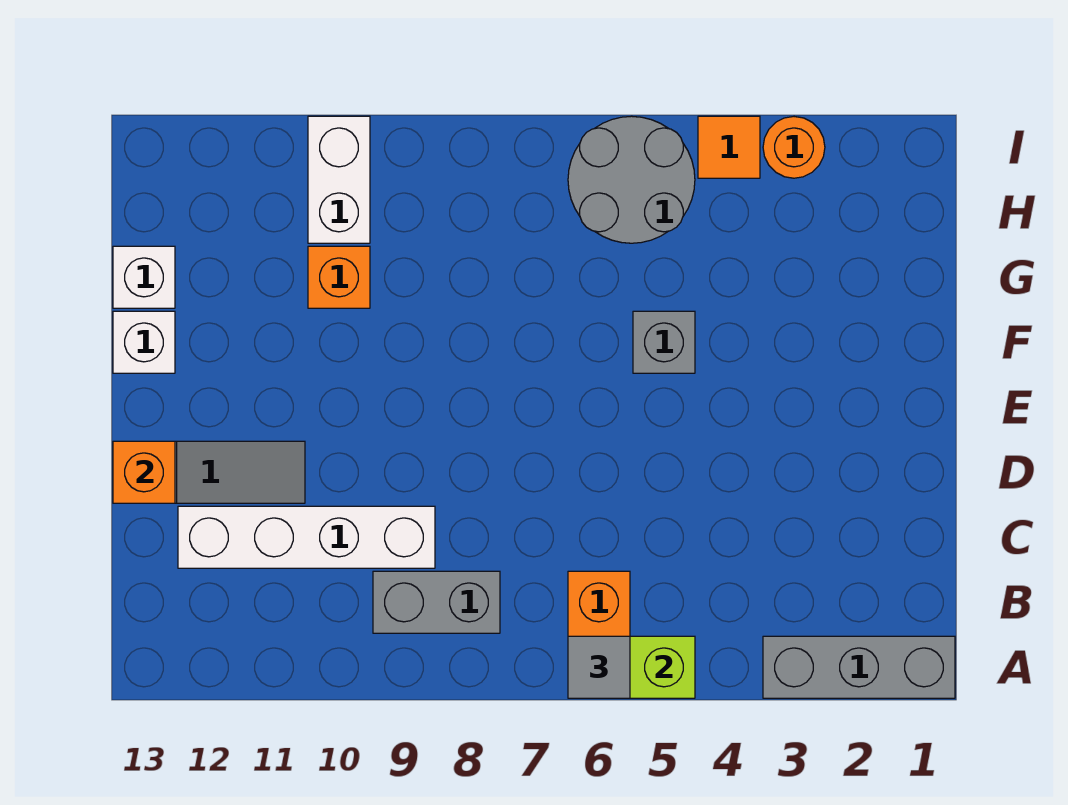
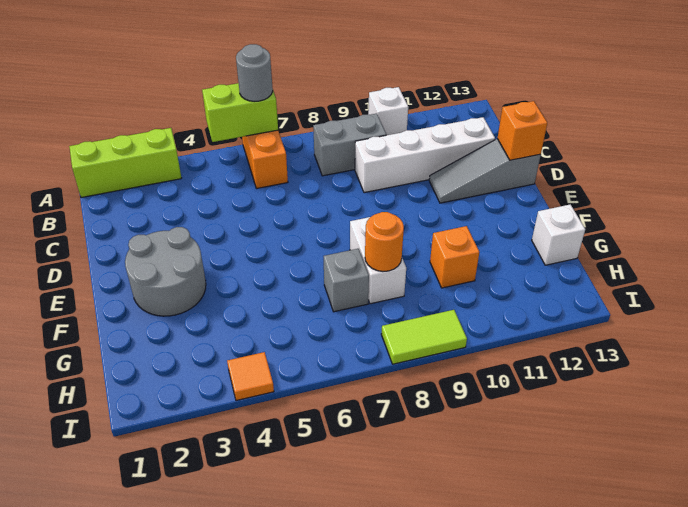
grey brick A1:A3 level 1 -> lime brick A1:A3 level 1
grey tile A6 level 3 -> grey round brick A6 level 3
grey brick F5 level 1 -> grey brick G7 level 1
white brick F13 level 1 -> white brick A10 level 1
grey round brick H5:I6 level 1 -> grey round brick E2:F3 level 1
white brick H10:I10 level 1 -> white brick F8:G8 level 1
orange round brick I3 level 1 -> orange round brick G8 level 2
none -> lime tile I8:I9 level 1

